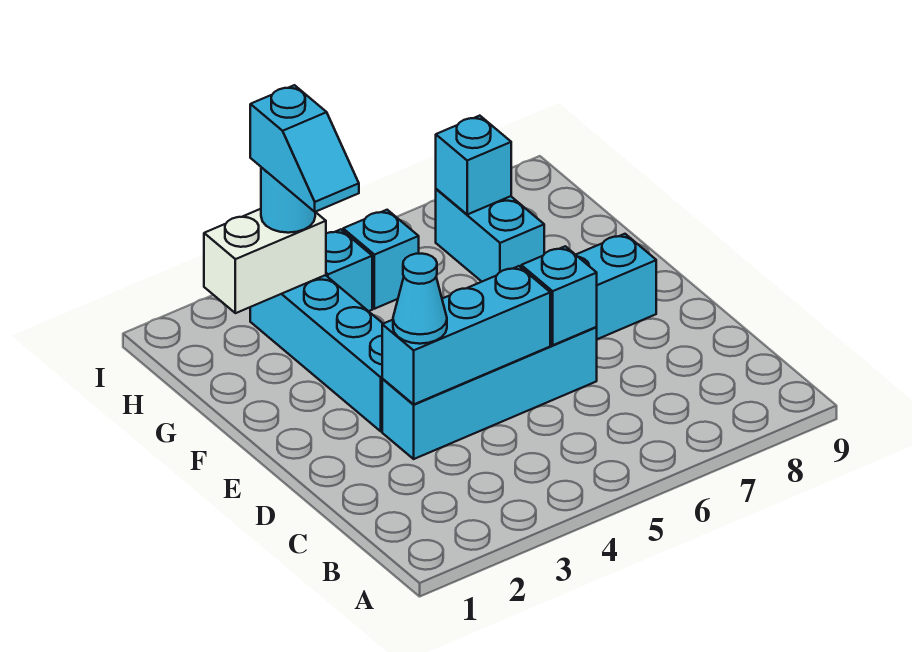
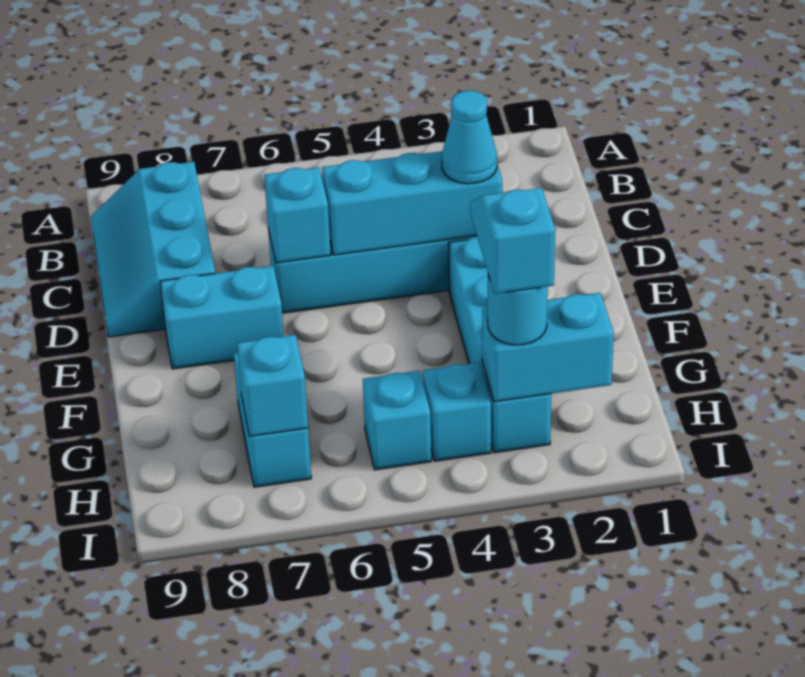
none -> cyan slope B8:D9 level 1 top 8
white brick H2:H3 level 2 -> cyan brick H2:H3 level 2

